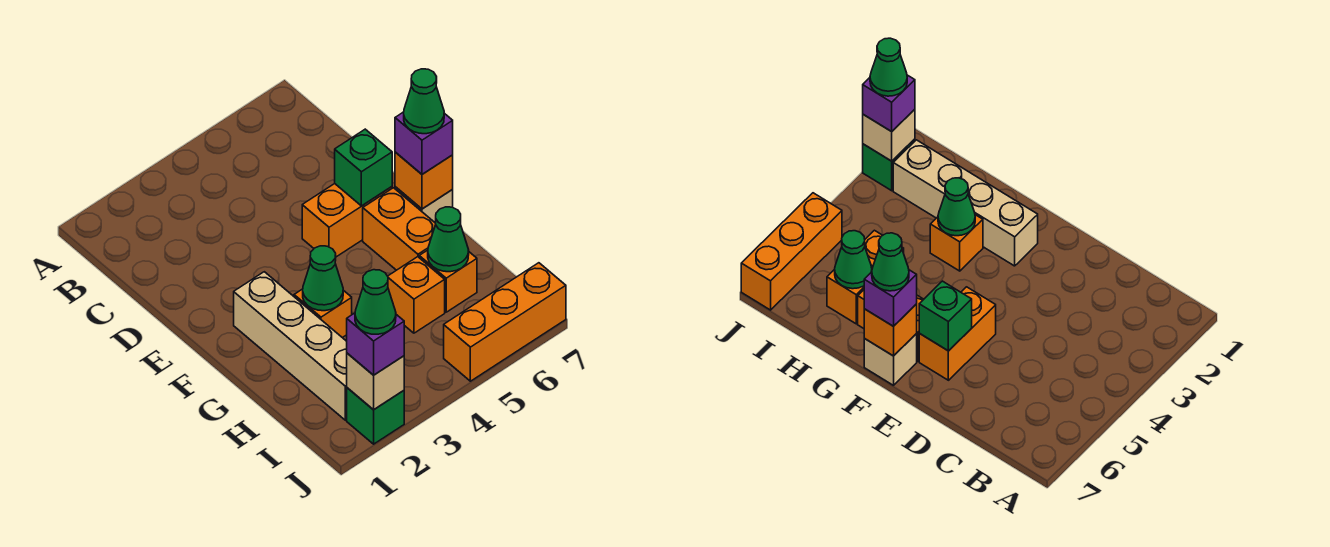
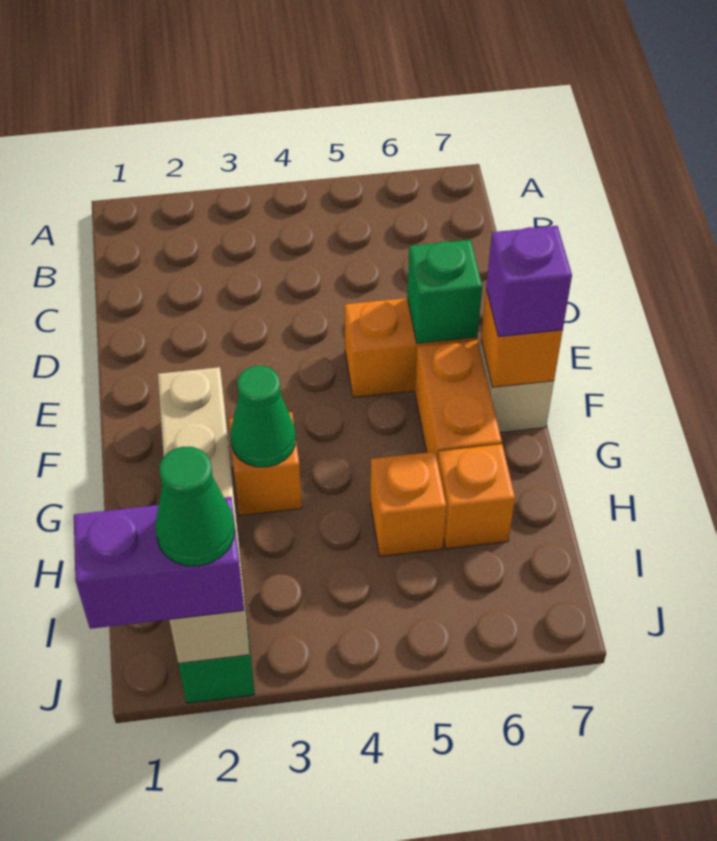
green cone F7 level 4 -> none
green cone H6 level 2 -> none
purple brick J2 level 3 -> purple brick J1:J2 level 3
orange brick J5:J7 level 1 -> none

